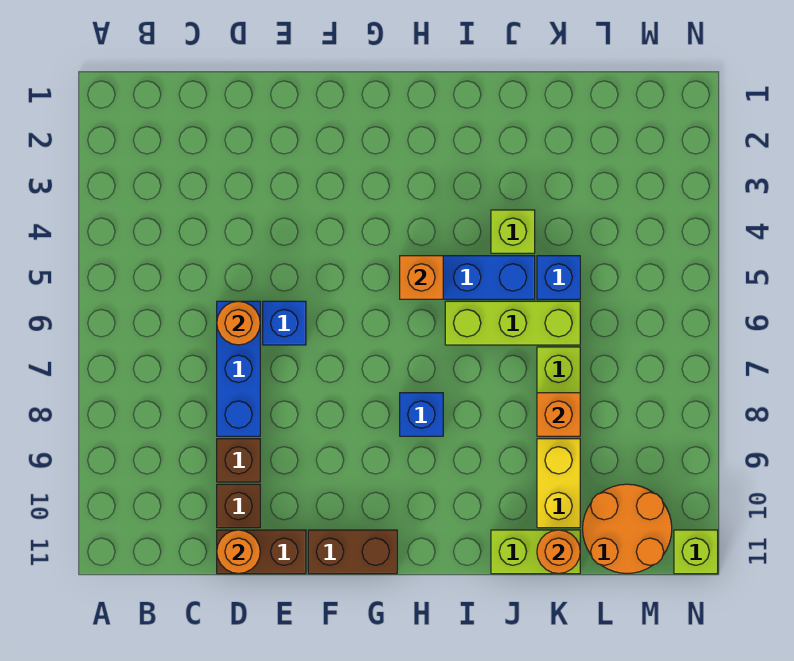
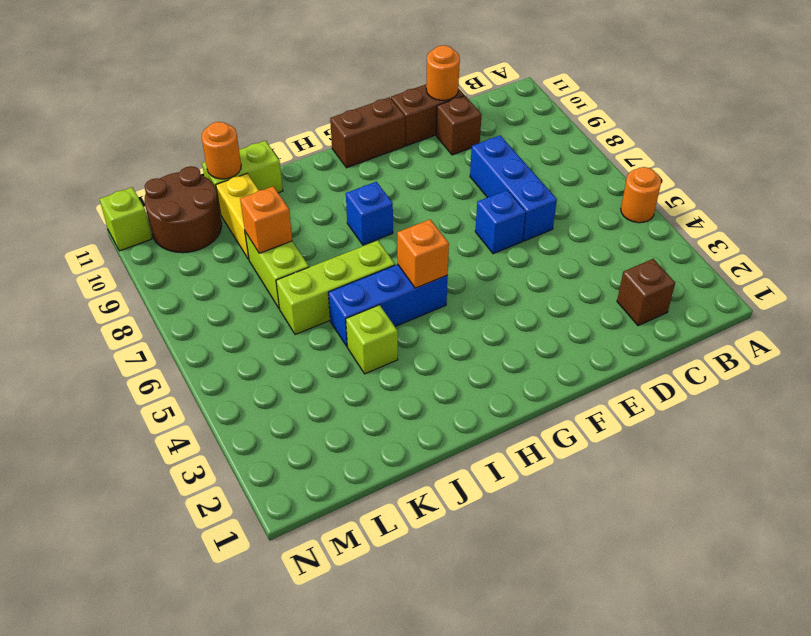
orange round brick D6 level 2 -> orange round brick A5 level 1
brown brick D9 level 1 -> brown brick C2 level 1
blue brick K5 level 1 -> none
orange round brick L10:M11 level 1 -> brown round brick L10:M11 level 1

